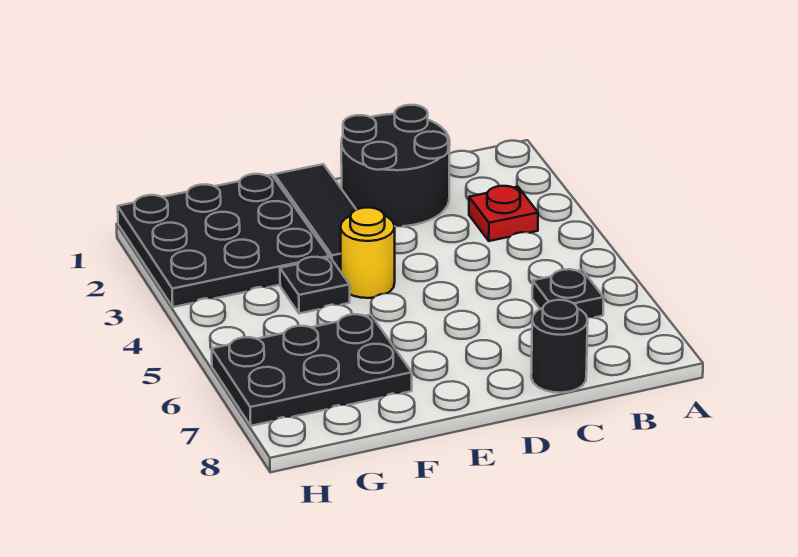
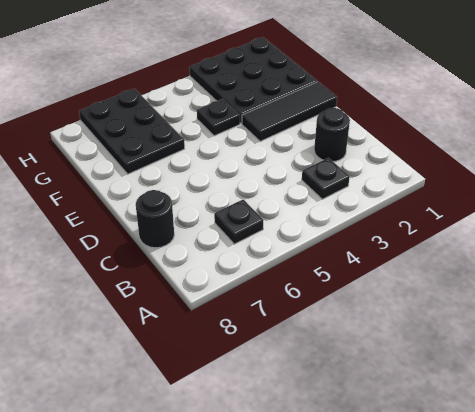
red plate B3 level 1 -> black plate B3 level 1
black round brick C1:D2 level 1 -> black round brick C2 level 1
yellow round brick E4 level 1 -> none

